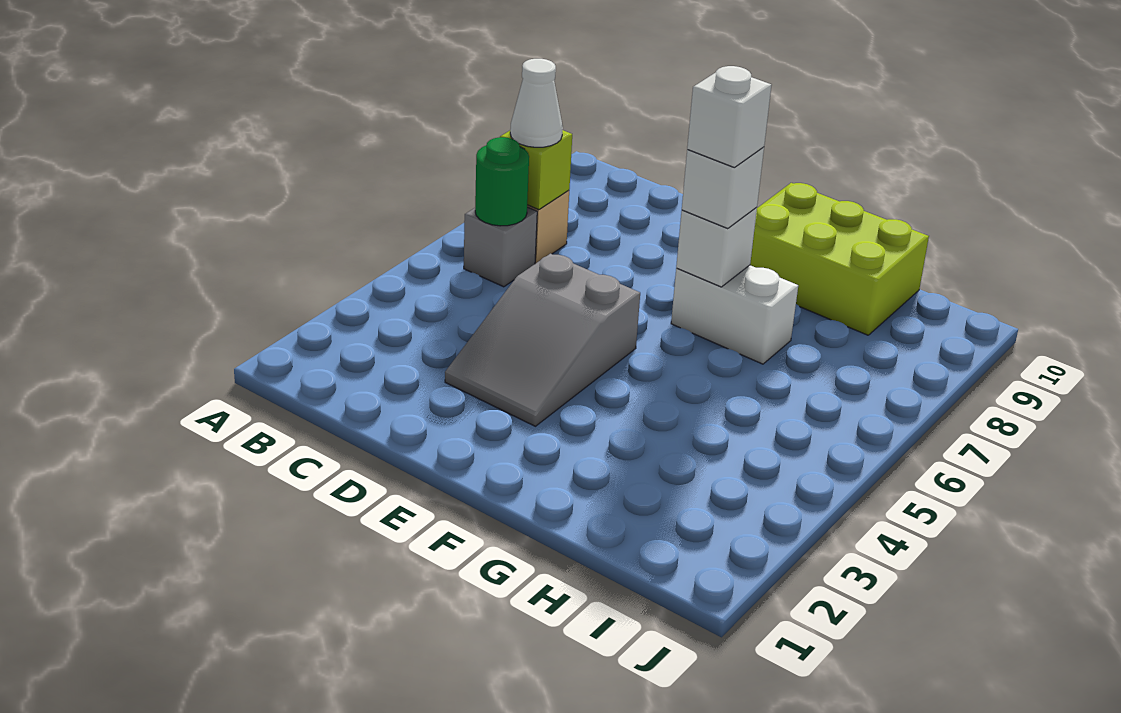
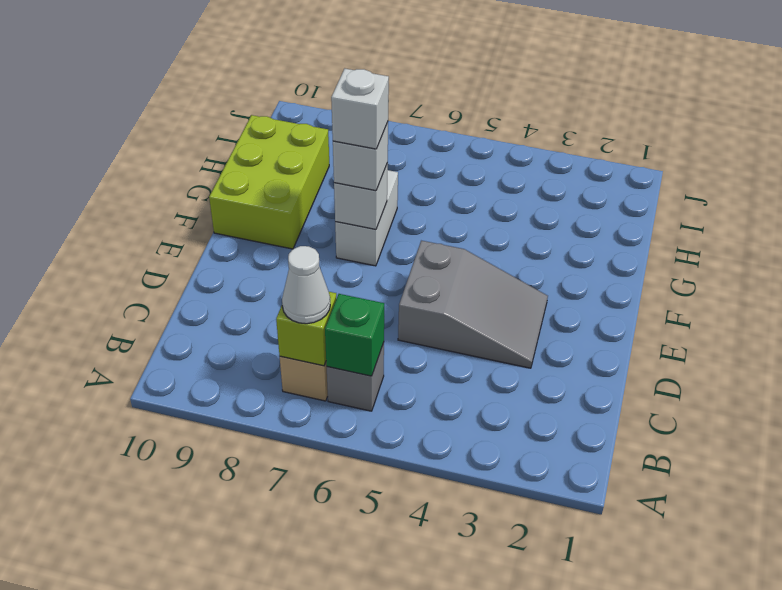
green round brick B6 level 2 -> green brick B6 level 2

